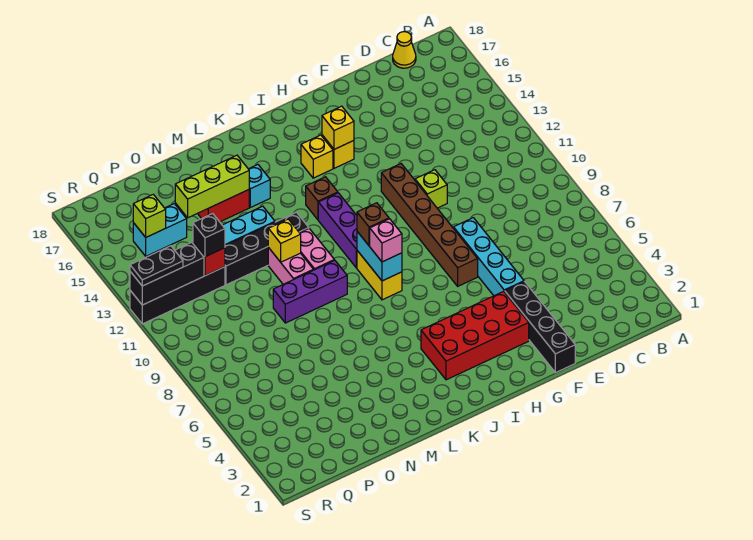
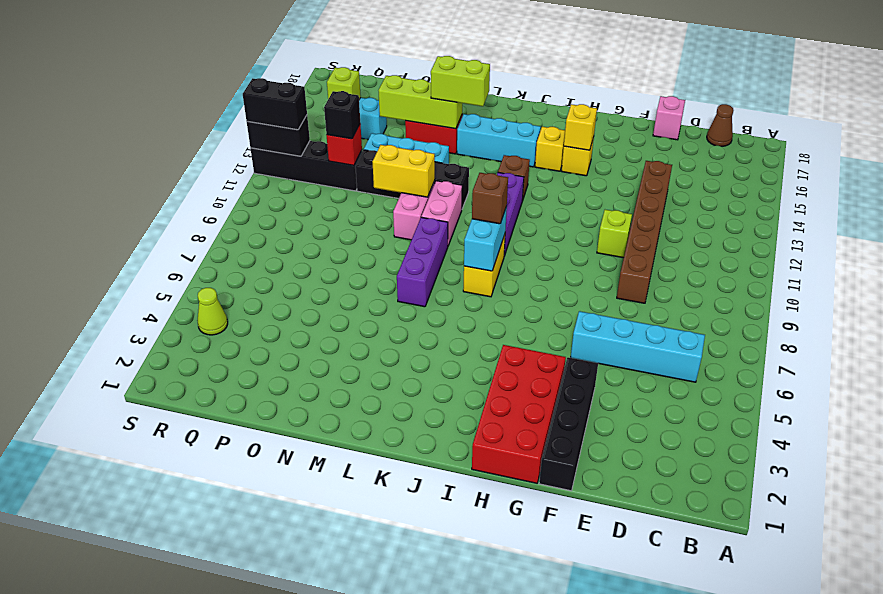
yellow cone C18 level 1 -> brown cone C18 level 1
cyan brick F5:F8 level 1 -> cyan brick C6:F6 level 1
red brick G3:J4 level 1 -> red brick G1:H4 level 1
brown brick G7:G12 level 1 -> brown brick E9:E14 level 1
pink brick J8 level 3 -> pink brick E18 level 1
purple brick L9:N9 level 1 -> purple brick L7:L9 level 1
cyan brick L15 level 1 -> cyan brick J15:L15 level 1
none -> lime brick L15:M15 level 3
yellow brick M11 level 2 -> yellow brick M11:N11 level 2
black brick Q12:S12 level 2 -> black brick R12:S12 level 2
none -> lime cone R4 level 1
black plate R12:S12 level 3 -> black brick R12:S12 level 3

